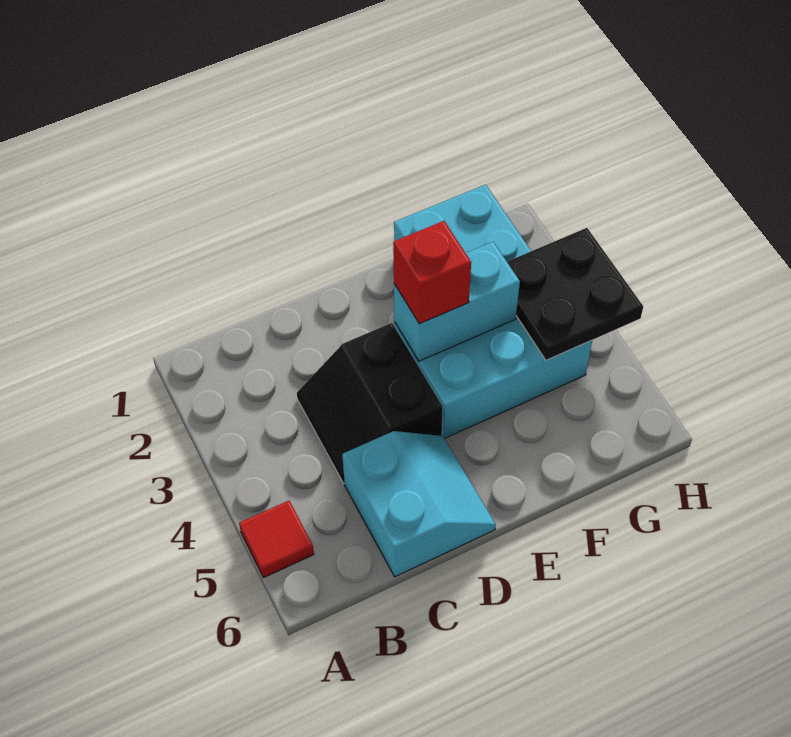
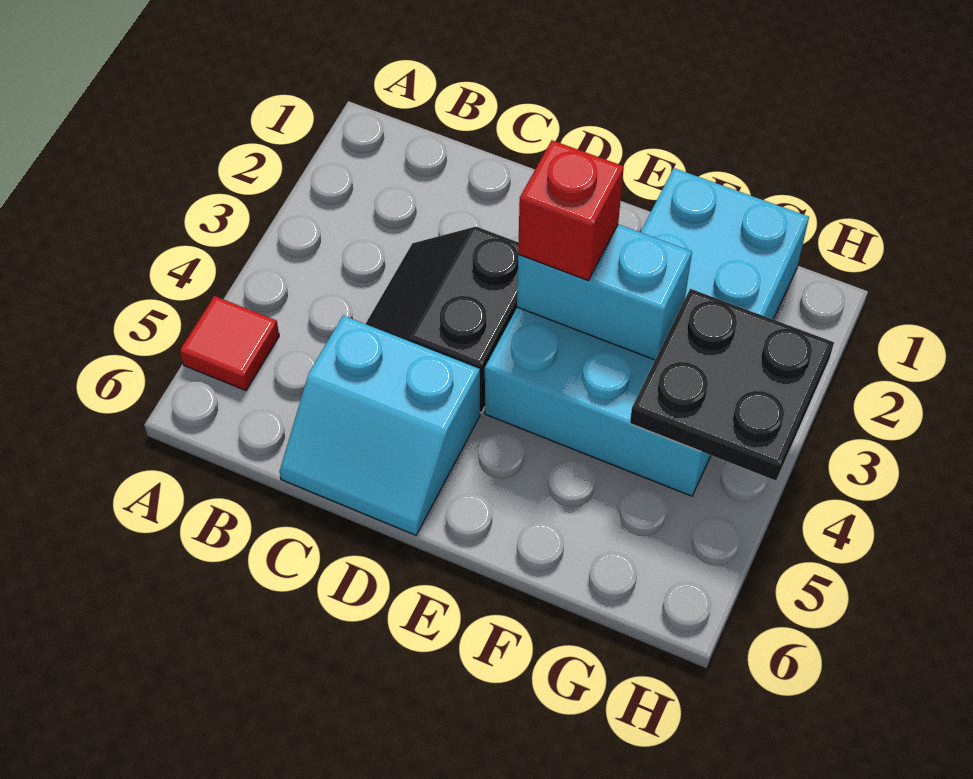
cyan slope C5:D6 level 1 top C -> cyan slope C5:D6 level 1 top 5

